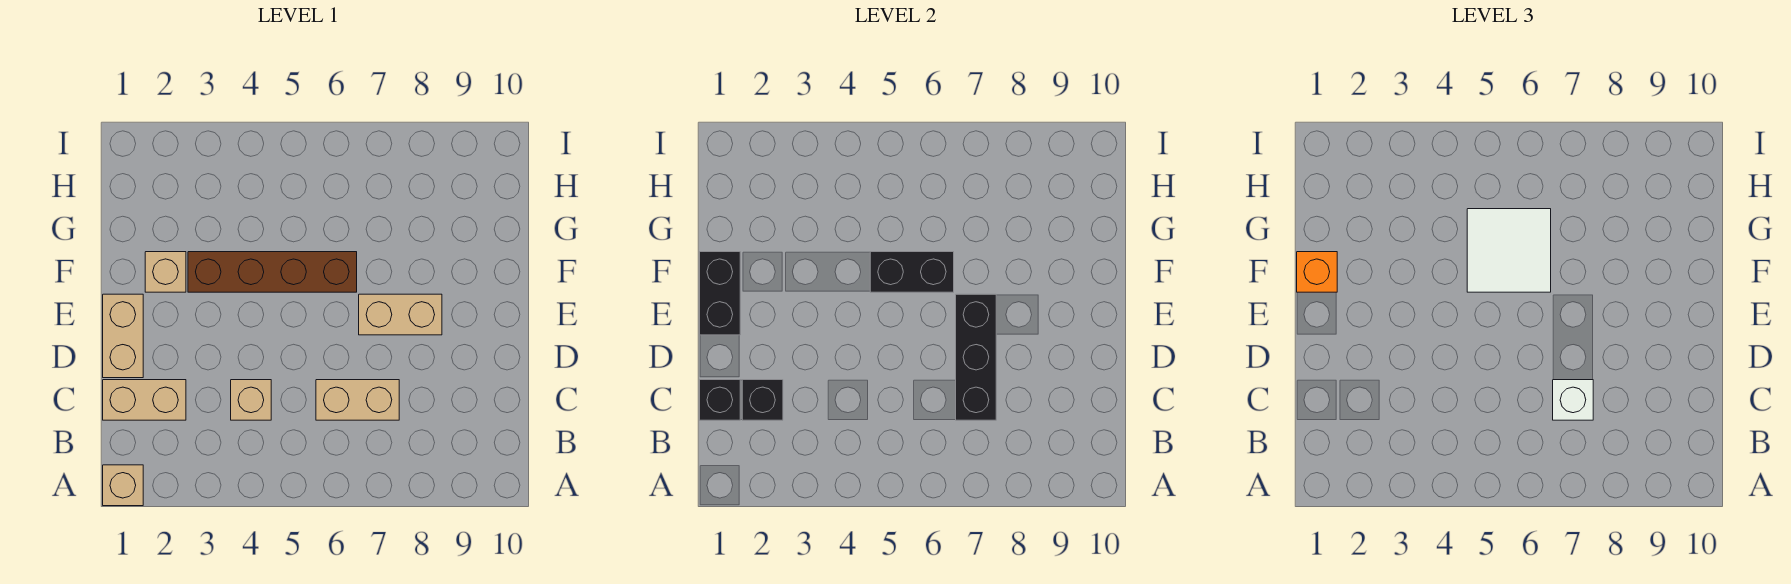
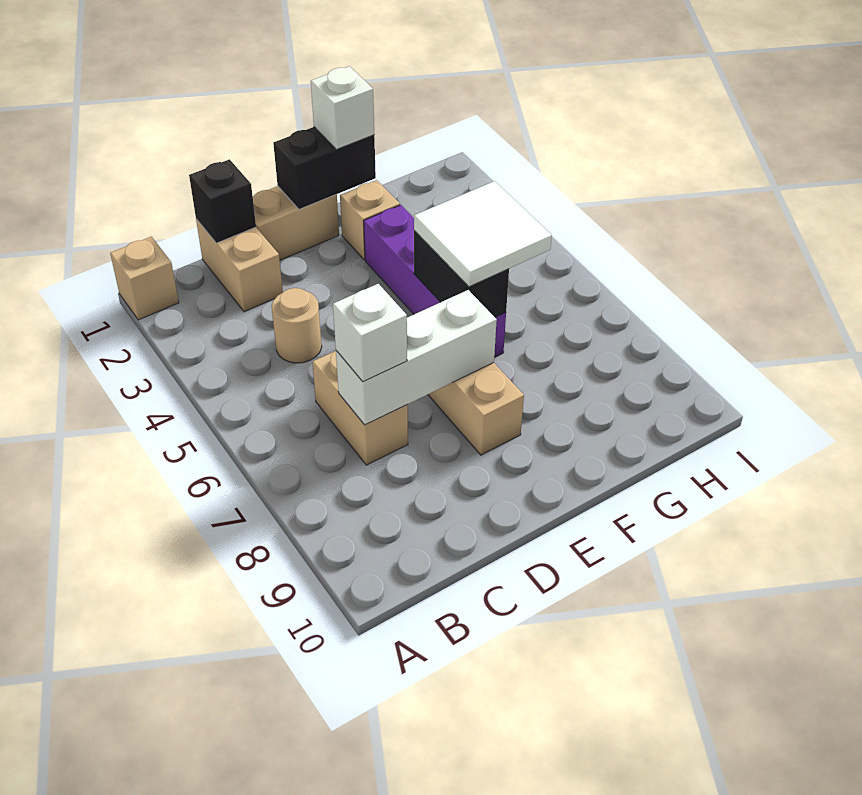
black brick C2 level 2 -> none
tan brick C4 level 1 -> tan round brick C4 level 1
black brick C7:E7 level 2 -> white brick C7:E7 level 2
orange brick F1 level 3 -> white brick F1 level 3
brown brick F3:F6 level 1 -> purple brick F3:F6 level 1

